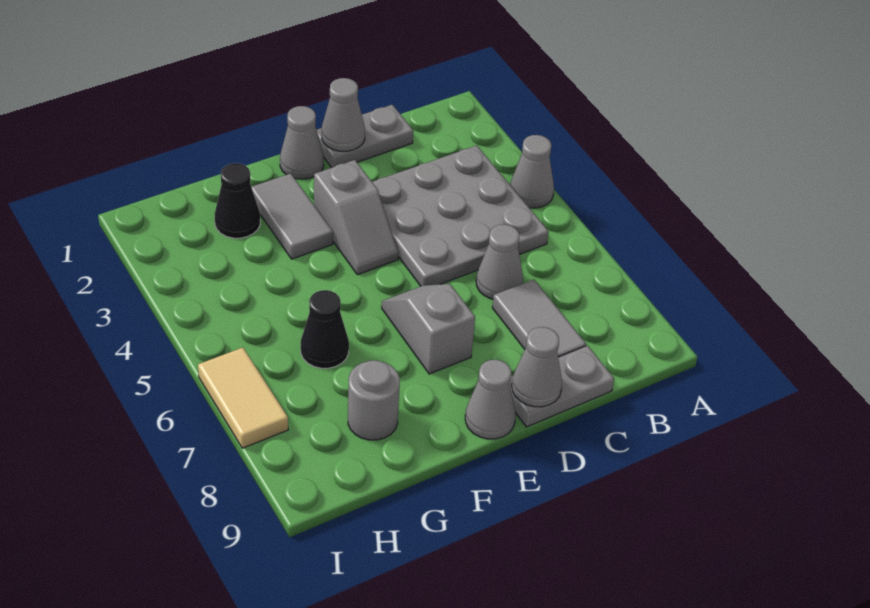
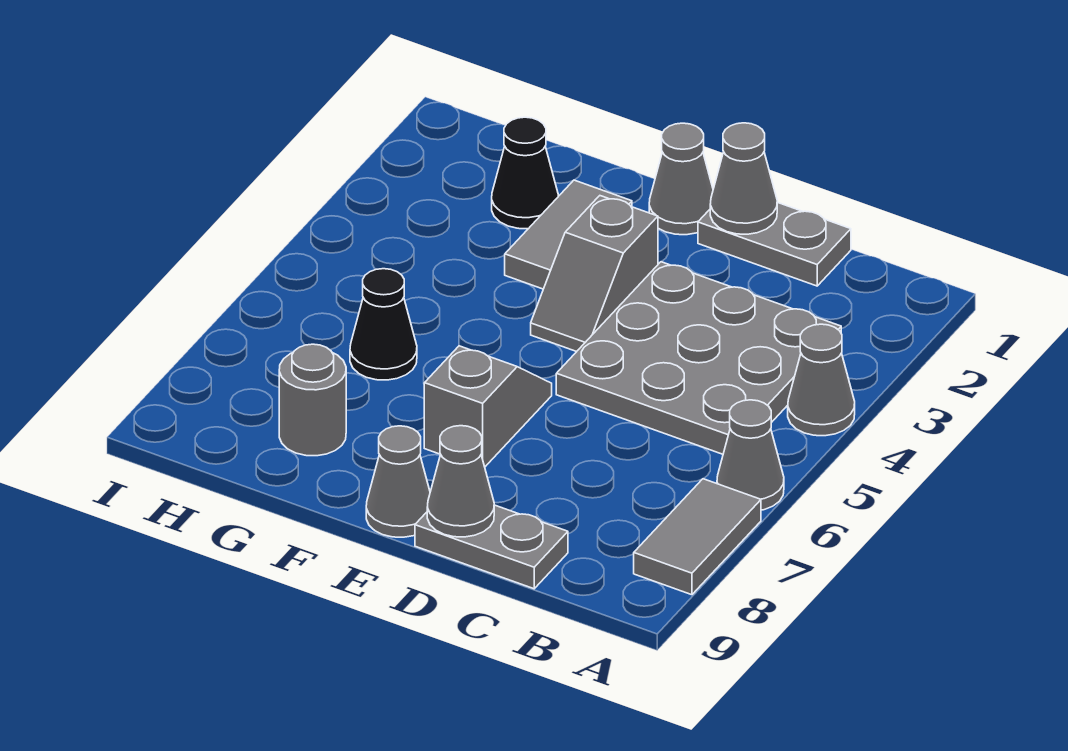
grey cone C6 level 1 -> grey cone A6 level 1
grey tile C7:C8 level 1 -> grey tile A7:A8 level 1
tan tile I6:I7 level 1 -> none

